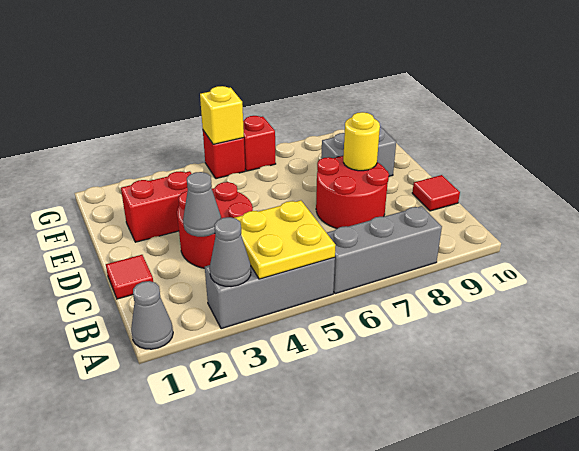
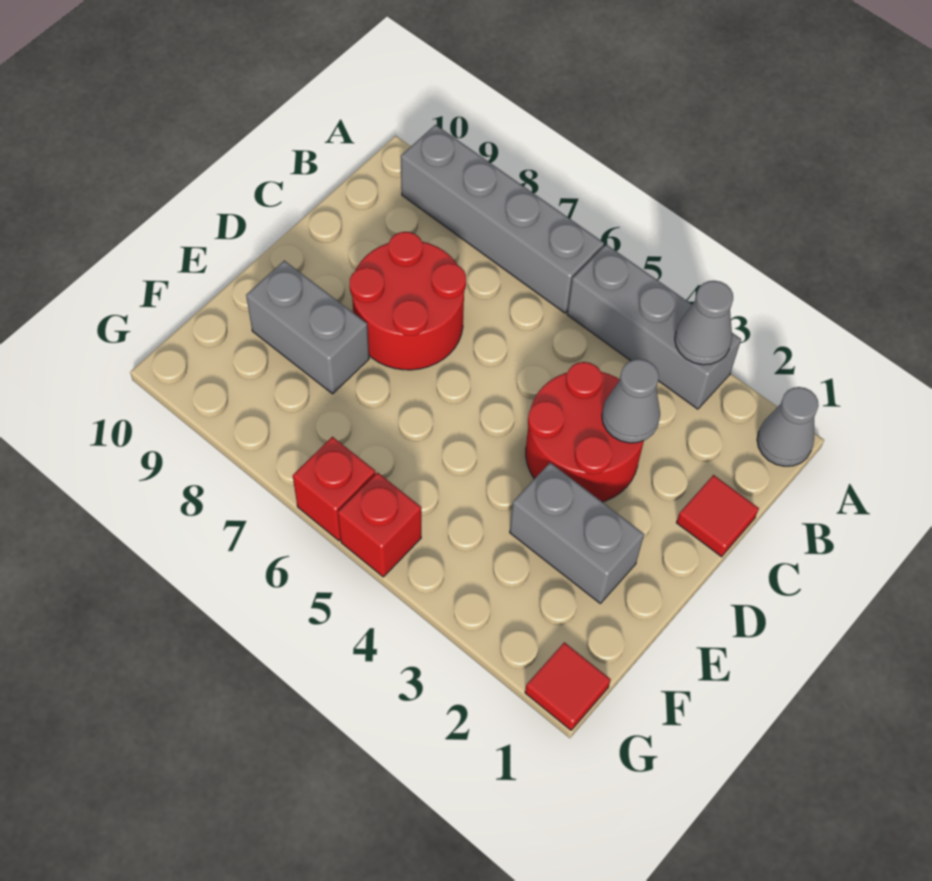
yellow plate A4:B5 level 2 -> none
grey brick A6:A8 level 1 -> grey brick A6:A9 level 1
red tile C10 level 1 -> red tile G1 level 1
yellow round brick D8 level 2 -> none
red brick E2:E3 level 1 -> grey brick E2:E3 level 1
yellow brick G5 level 2 -> none

